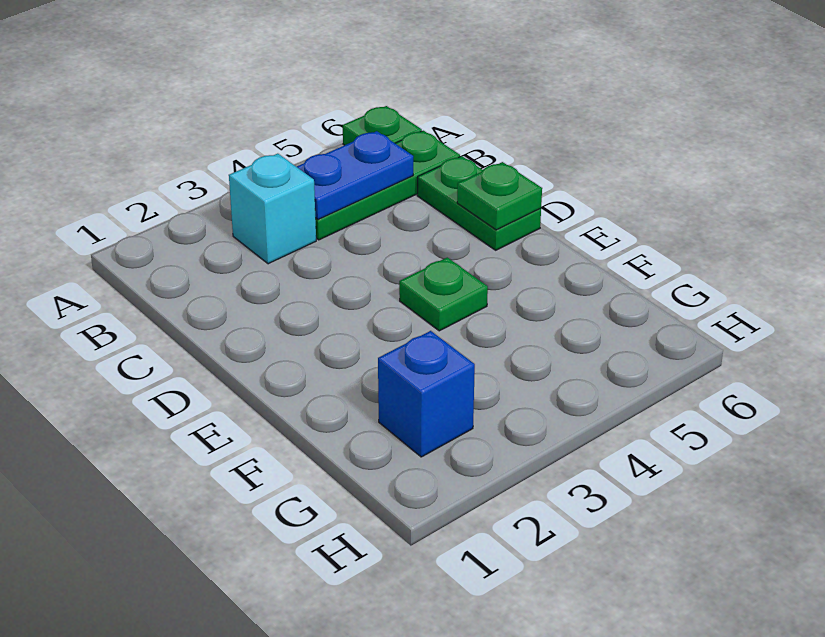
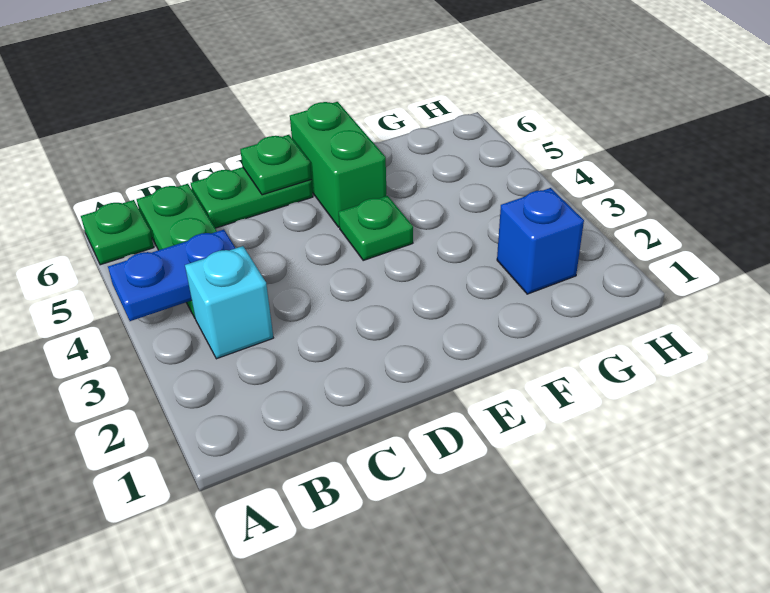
blue plate B4:B5 level 2 -> blue plate A4:B4 level 2
none -> green brick E5:E6 level 1

